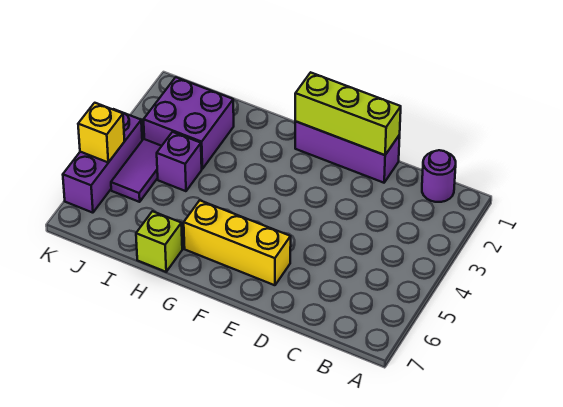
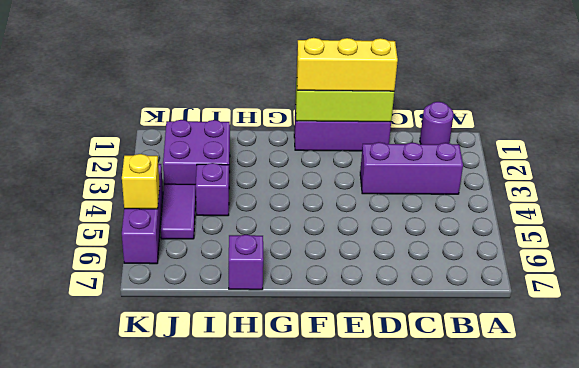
none -> purple brick B3:D3 level 1
yellow brick E6:G6 level 1 -> yellow brick D1:F1 level 3
lime brick H7 level 1 -> purple brick H7 level 1

